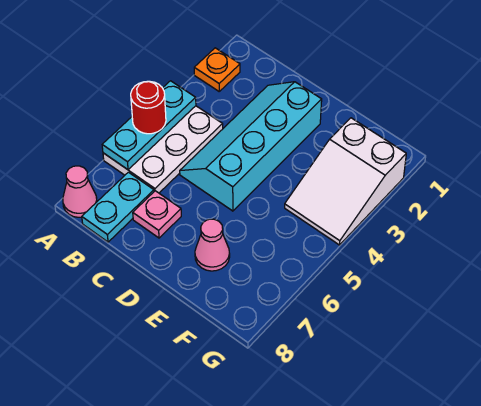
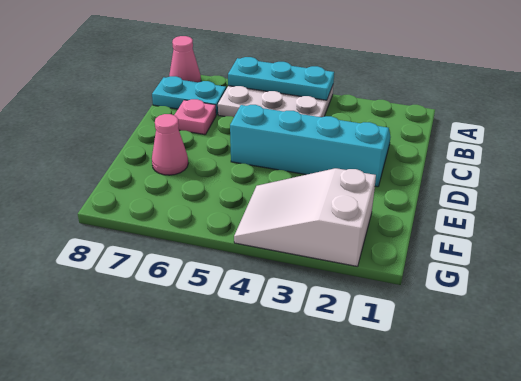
orange plate A2 level 1 -> none
red round brick A5 level 3 -> none

